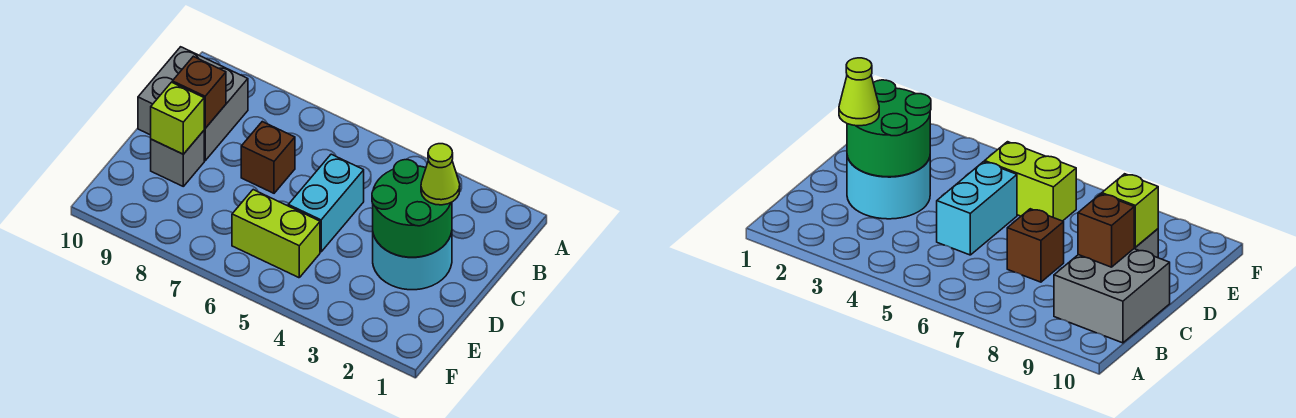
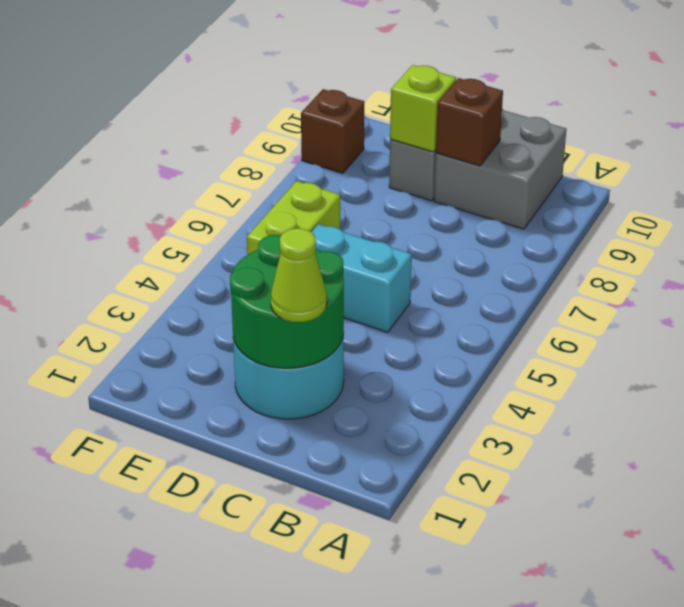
brown brick C7 level 1 -> brown brick F9 level 1

